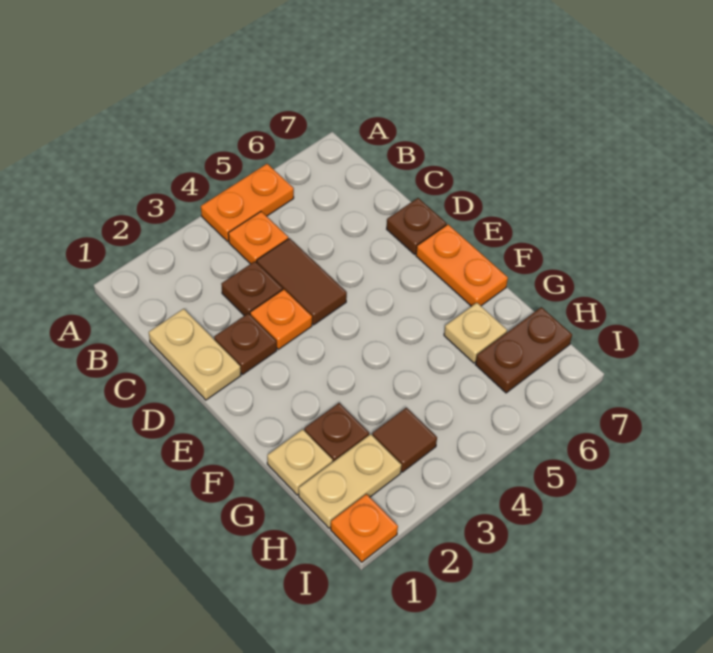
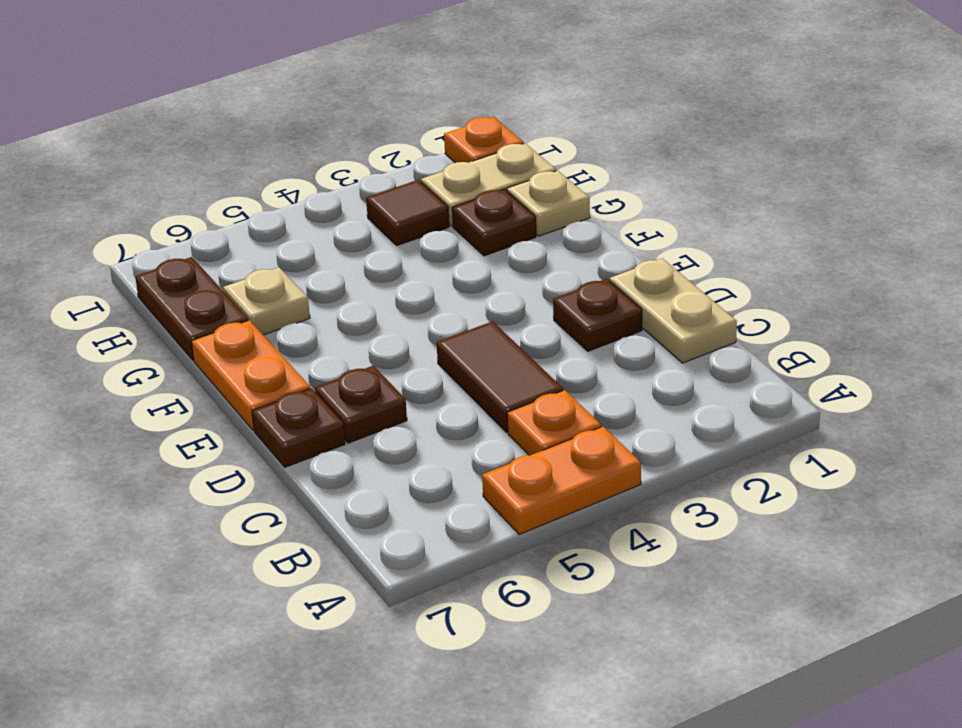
brown plate C3 level 1 -> brown plate D6 level 1
orange plate D3 level 1 -> none
brown plate H6:H7 level 1 -> brown plate G7:H7 level 1

